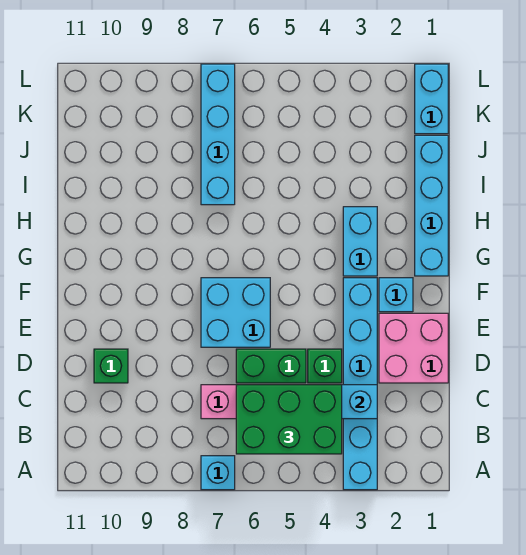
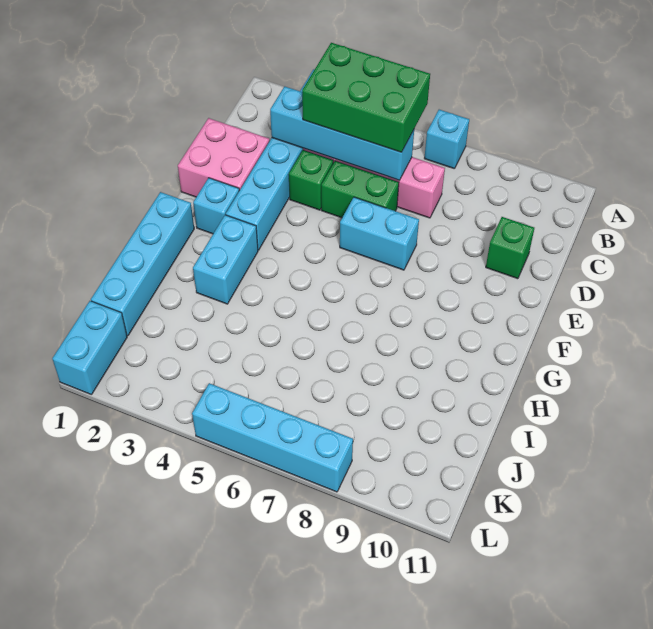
cyan brick E6:F7 level 1 -> cyan brick E6:E7 level 1
cyan brick I7:L7 level 1 -> cyan brick L5:L8 level 1

